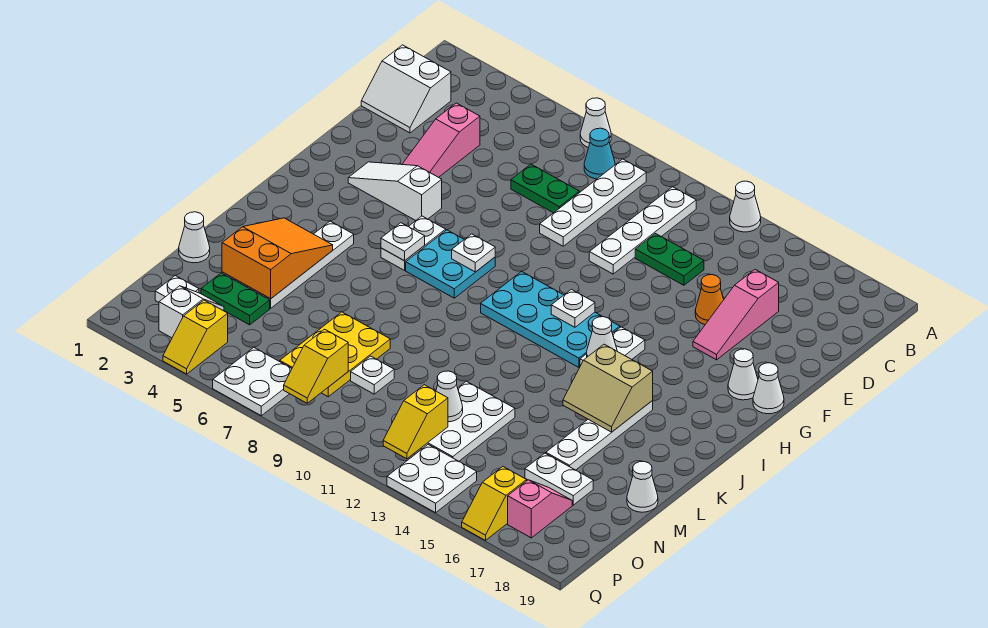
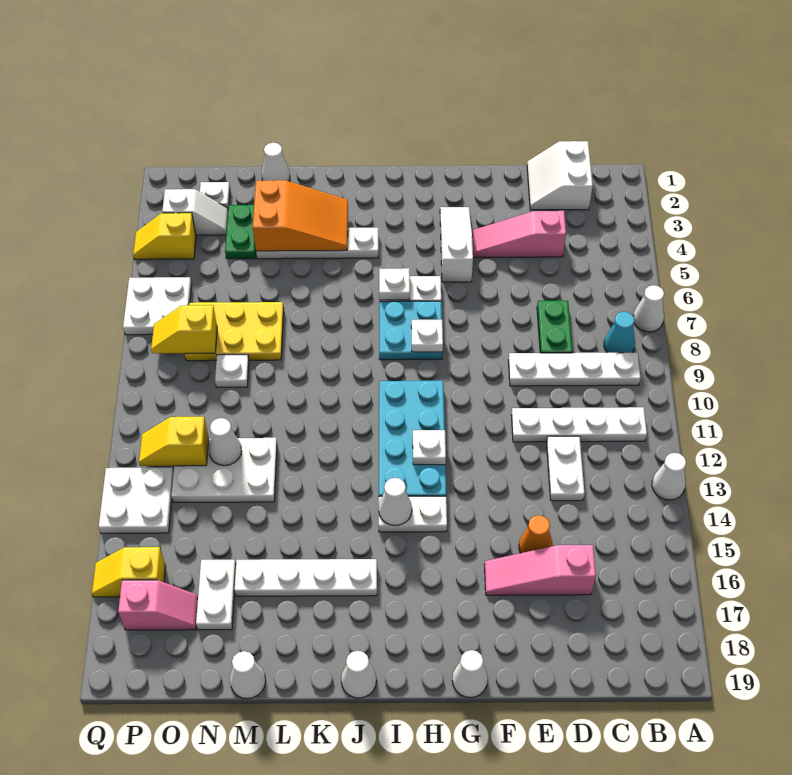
green plate D12:D13 level 1 -> white plate D12:D13 level 1
white cone G18 level 1 -> white cone J19 level 1
tan slope J15:K16 level 2 top J -> none

